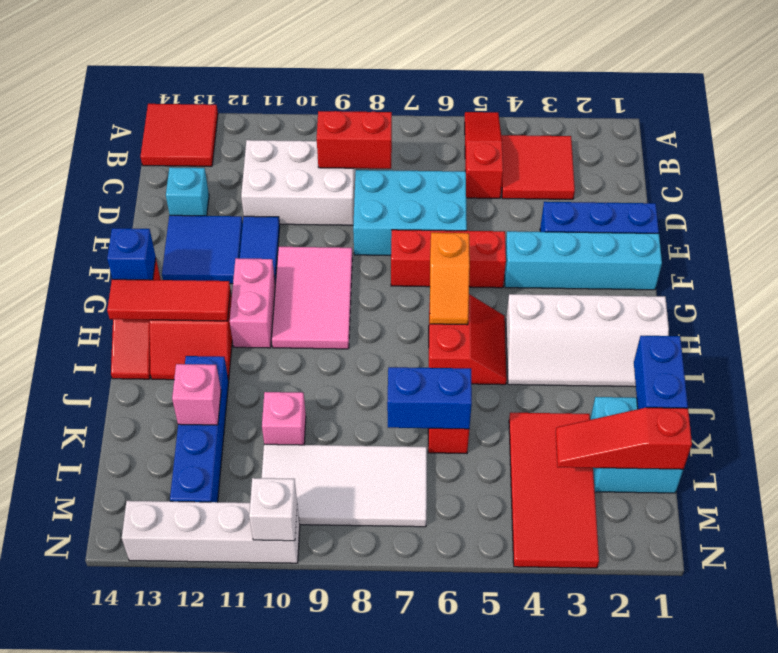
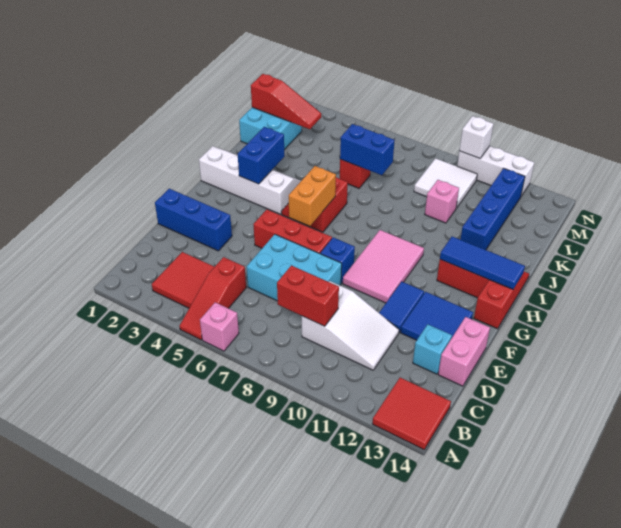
white brick C9:D11 level 1 -> white slope C9:D11 level 1 top 9
cyan brick F1:F4 level 1 -> none
orange slope G6:H6 level 2 top G -> orange brick G6:H6 level 2
pink brick G11:H11 level 1 -> pink brick D14:E14 level 1
blue brick G14 level 2 -> blue brick F8 level 1
red tile H12:H14 level 2 -> blue tile H12:H14 level 2
blue brick J1:K1 level 2 -> blue brick H3:I3 level 2
red tile K3:N4 level 1 -> none
pink brick K12 level 2 -> pink brick A6 level 1
white tile L7:M10 level 1 -> white tile L9:M10 level 1
white brick N10:N13 level 1 -> white brick N10:N12 level 1

